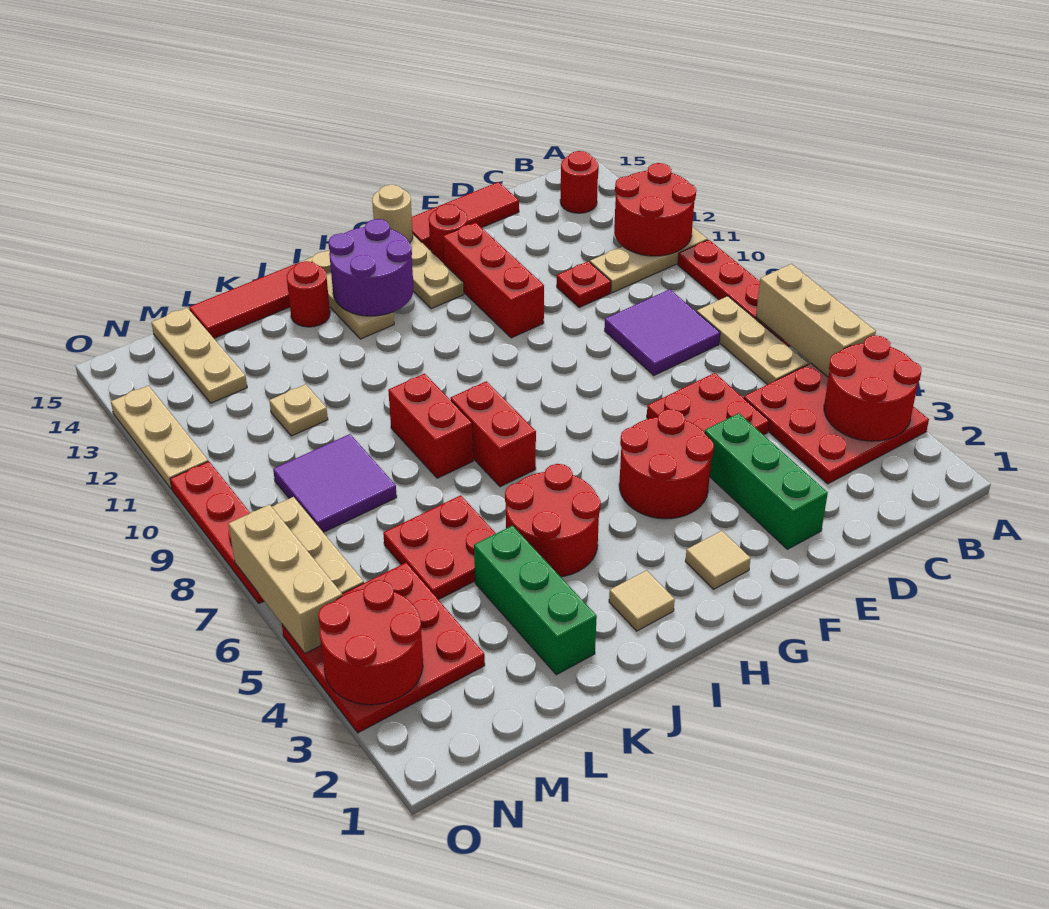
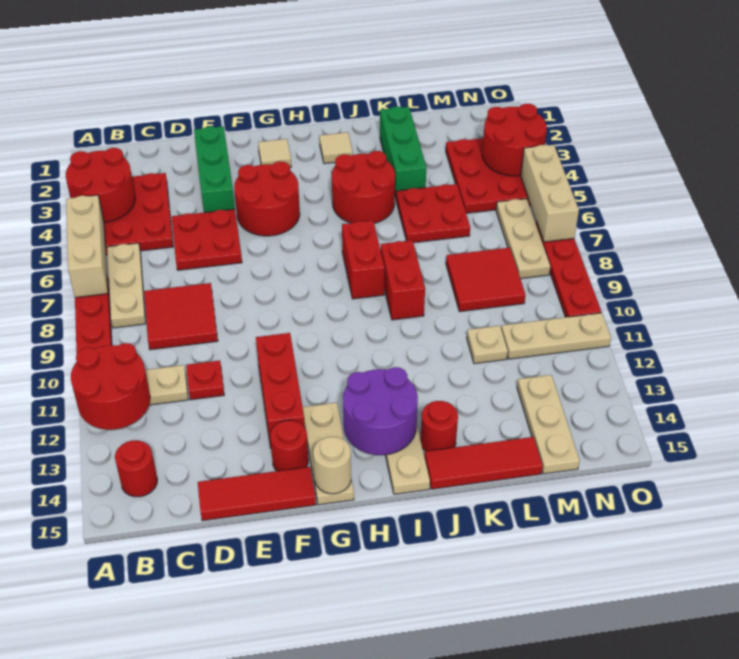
purple tile C8:D9 level 1 -> red tile C8:D9 level 1
purple tile L8:M9 level 1 -> red tile L8:M9 level 1
tan plate O11:O13 level 1 -> tan plate M11:O11 level 1

